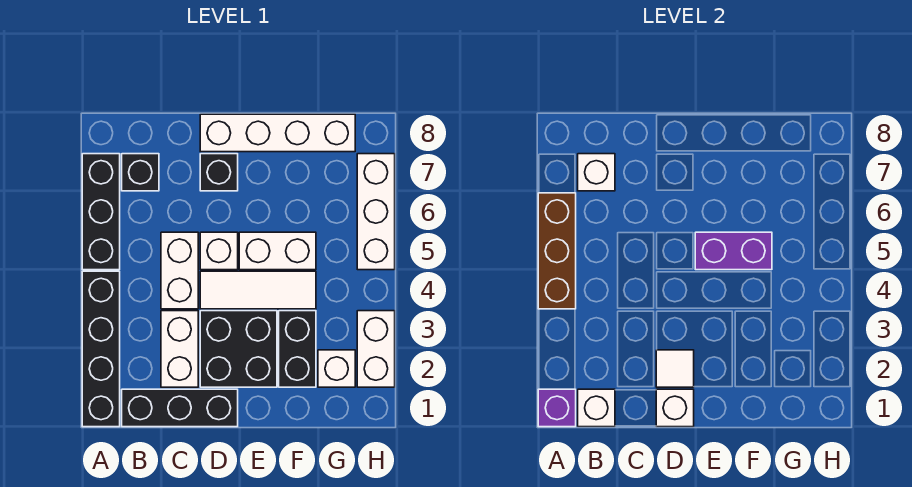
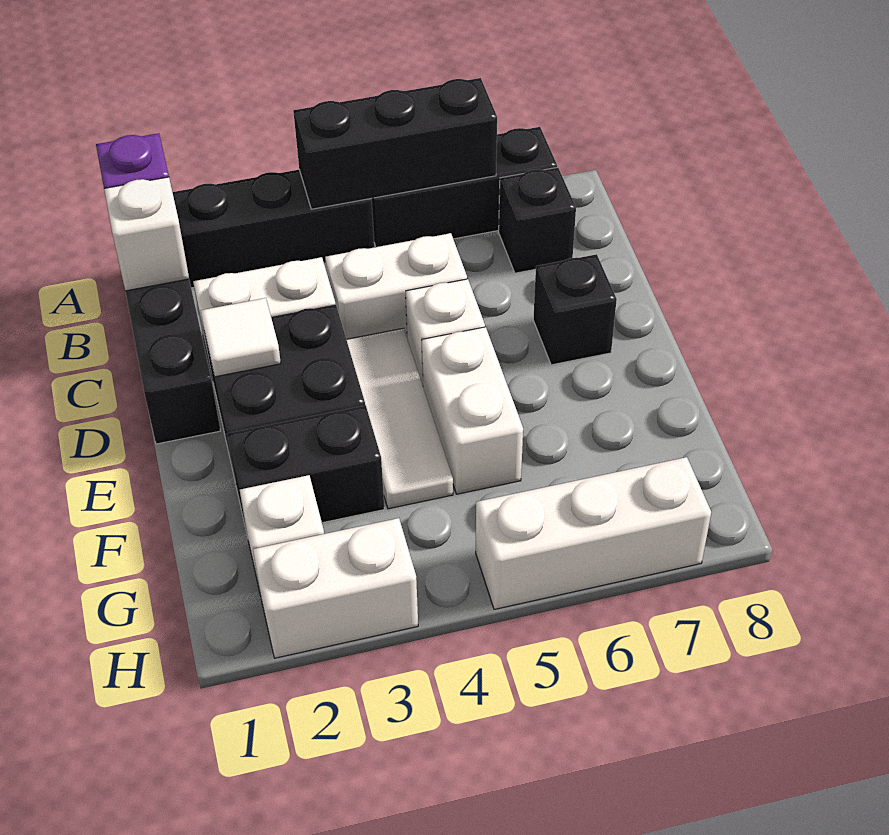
brown brick A4:A6 level 2 -> black brick A4:A6 level 2
white brick B7 level 2 -> none
white brick D1 level 2 -> none
white brick D8:G8 level 1 -> none
purple brick E5:F5 level 2 -> none

